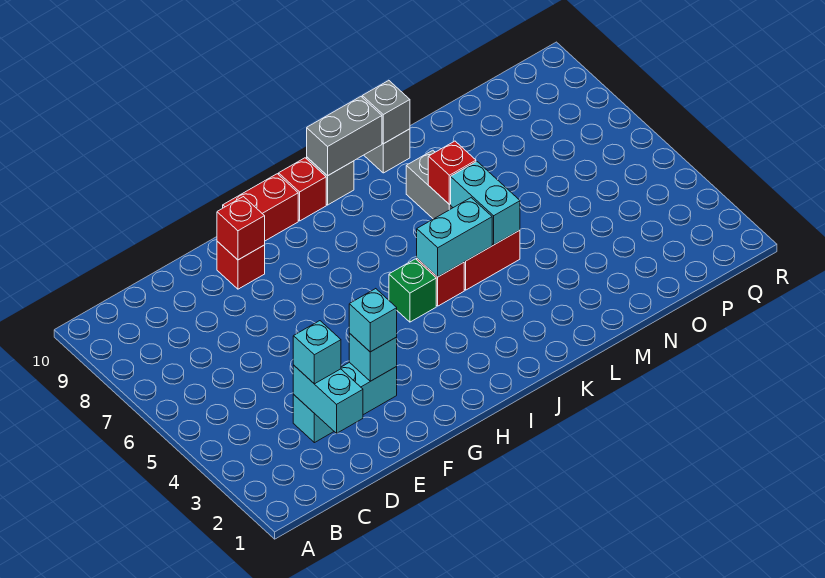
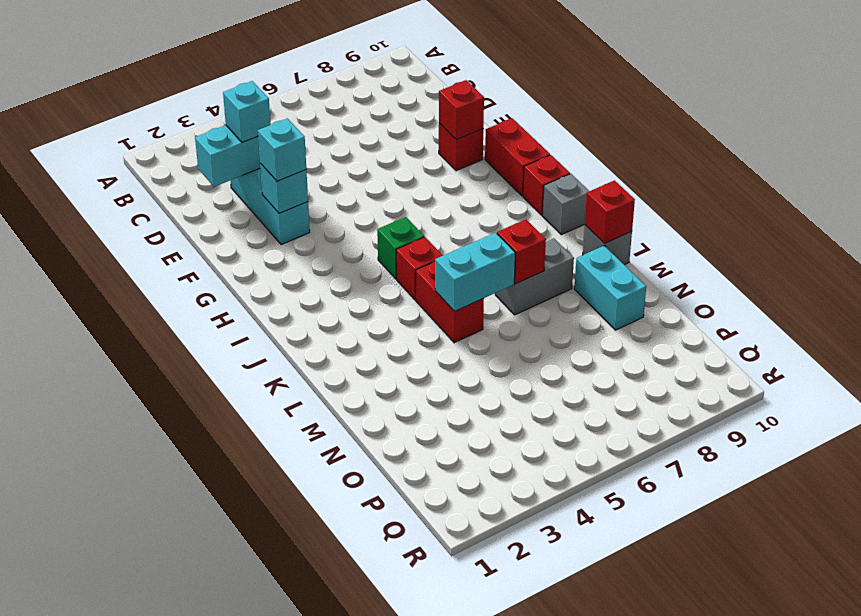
cyan brick J5:K5 level 2 -> cyan brick M9:N9 level 1
grey brick J10:K10 level 2 -> none
grey brick L10 level 2 -> red brick L10 level 2

